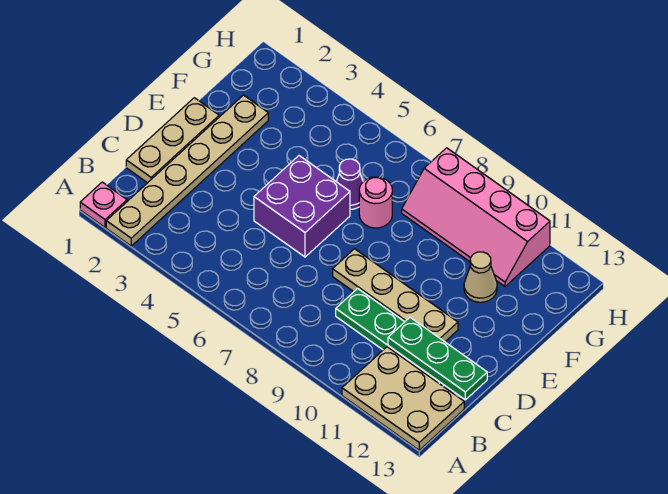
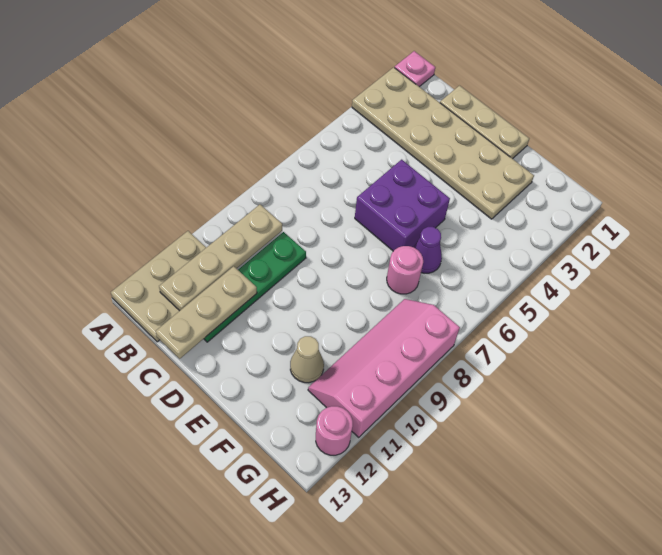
tan plate A2:F2 level 1 -> tan plate A2:F3 level 1
green plate C11:C13 level 2 -> tan plate C11:C13 level 2
tan plate D8:D11 level 1 -> tan plate B9:B12 level 2
none -> pink round brick H12 level 1

